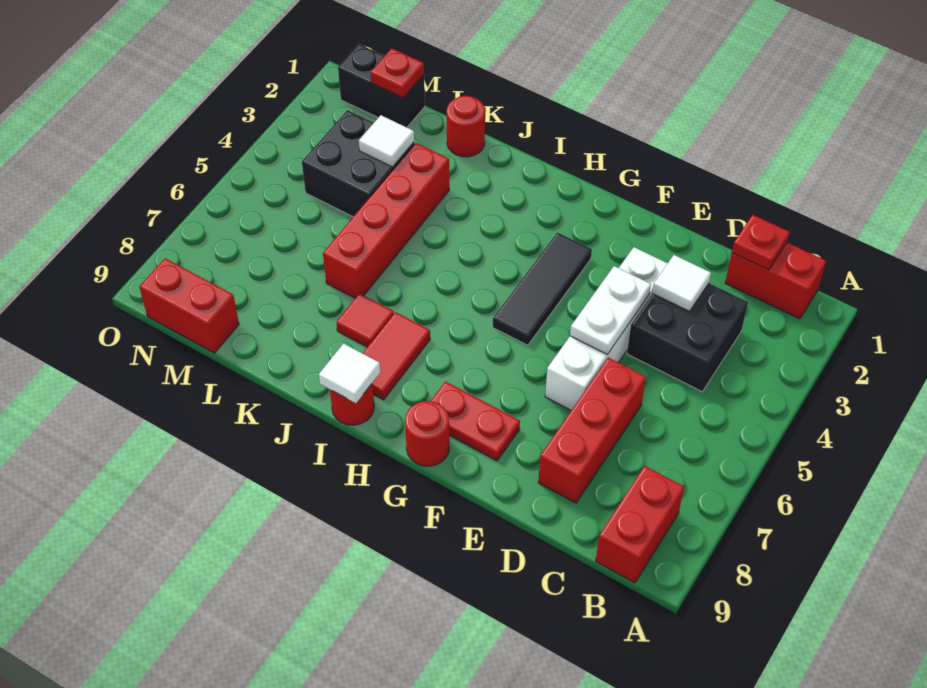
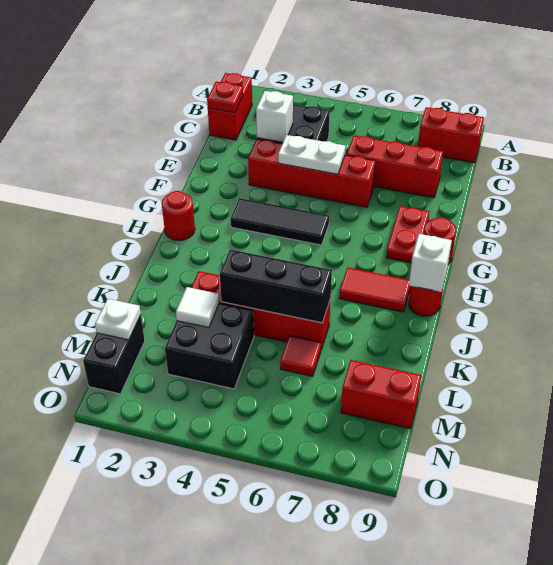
white tile D3 level 2 -> white brick D3 level 2
white brick E3:E6 level 1 -> red brick E3:E6 level 1
white tile I9 level 2 -> white brick I9 level 2
red tile J7 level 1 -> red tile L6 level 1
red round brick K1 level 1 -> red round brick H1 level 1
none -> black brick K4:K6 level 2
red plate M1 level 2 -> white plate M1 level 2
red brick M9:N9 level 1 -> red brick M8:M9 level 1

